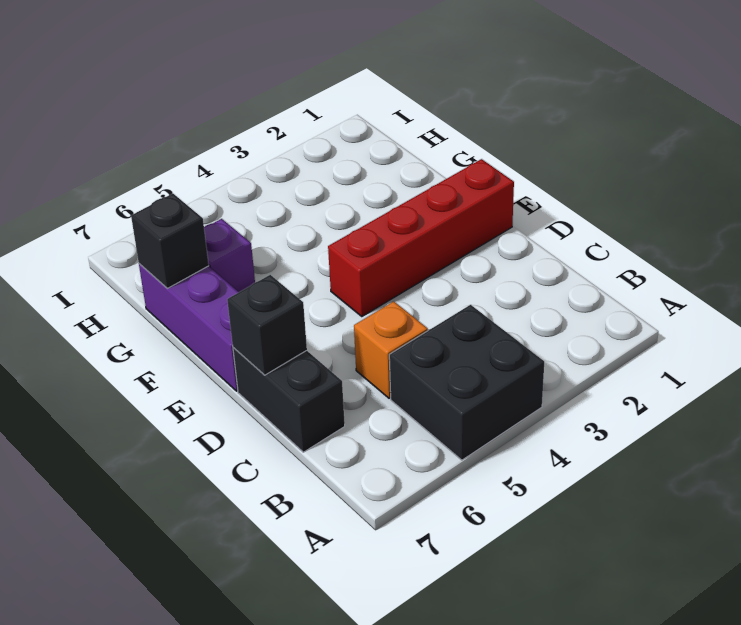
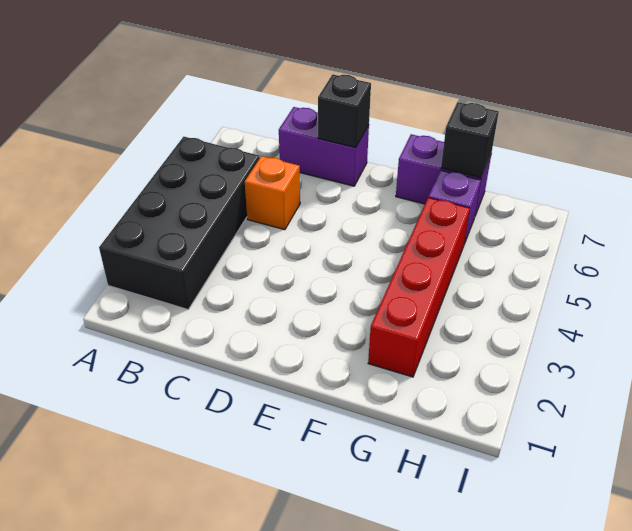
black brick A4:B5 level 1 -> black brick A2:B5 level 1
black brick C7:D7 level 1 -> purple brick C7:D7 level 1
red brick E1:E4 level 1 -> red brick G2:G5 level 1
purple brick E7:G7 level 1 -> purple brick F7:G7 level 1

